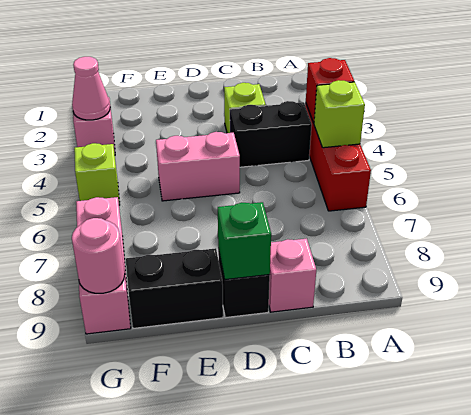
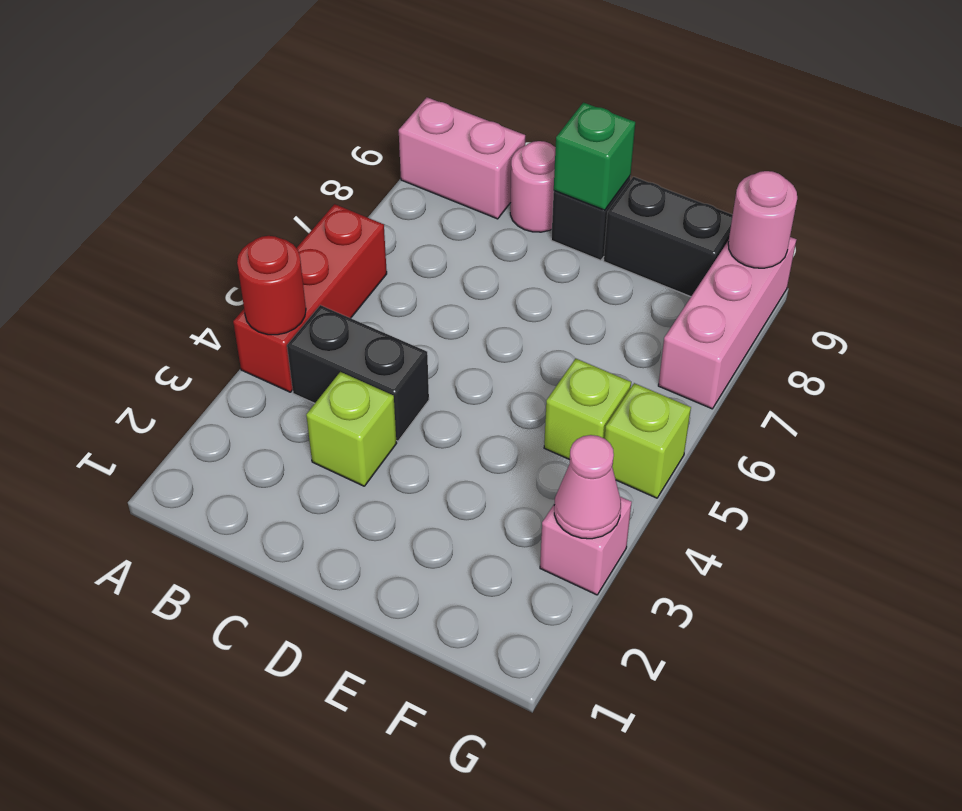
red brick A4 level 2 -> red round brick A4 level 2
lime brick A5 level 2 -> lime brick F5 level 1
pink brick C9 level 1 -> pink round brick C9 level 1
pink brick D5:E5 level 1 -> pink brick A9:B9 level 1

